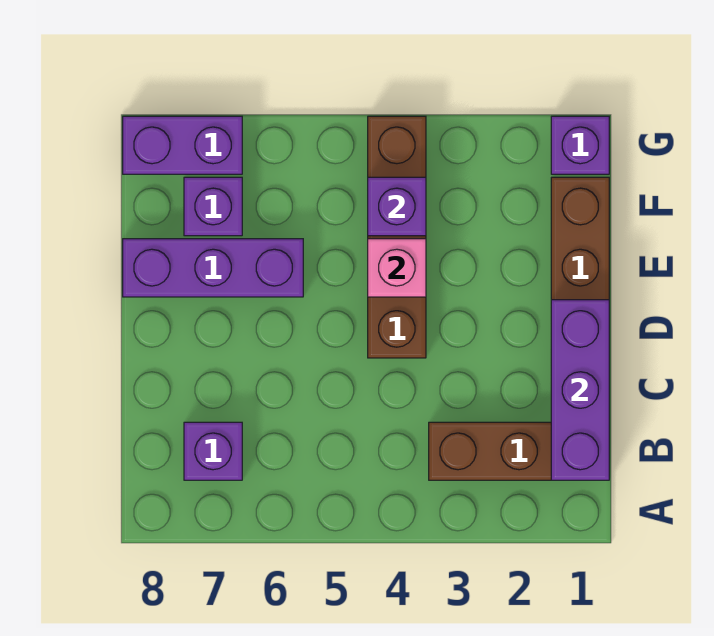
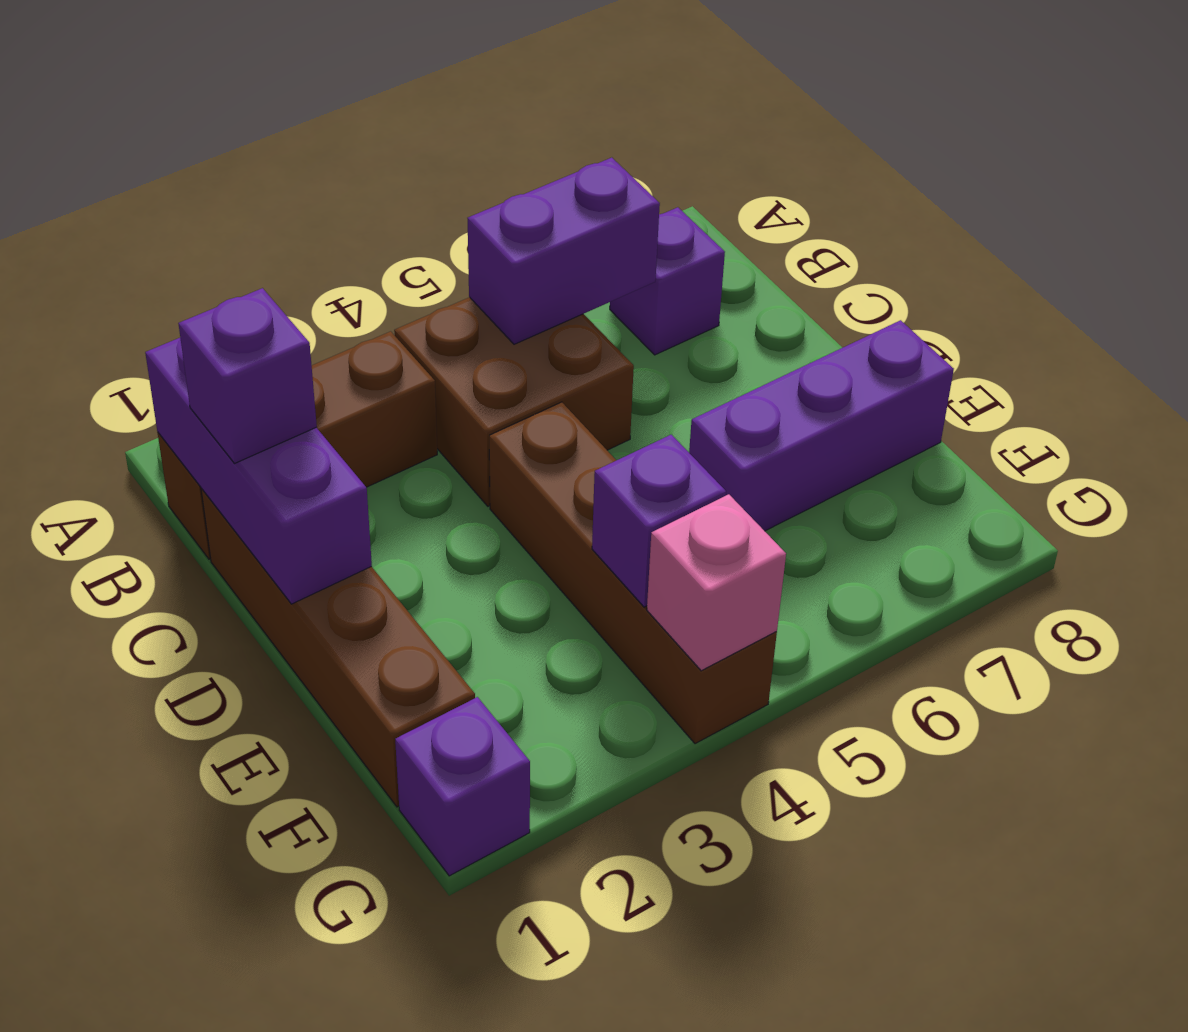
none -> brown brick B4:C5 level 1
pink brick E4 level 2 -> pink brick G4 level 2
purple brick F7 level 1 -> purple brick C1 level 3
purple brick G7:G8 level 1 -> purple brick B5:B6 level 2

